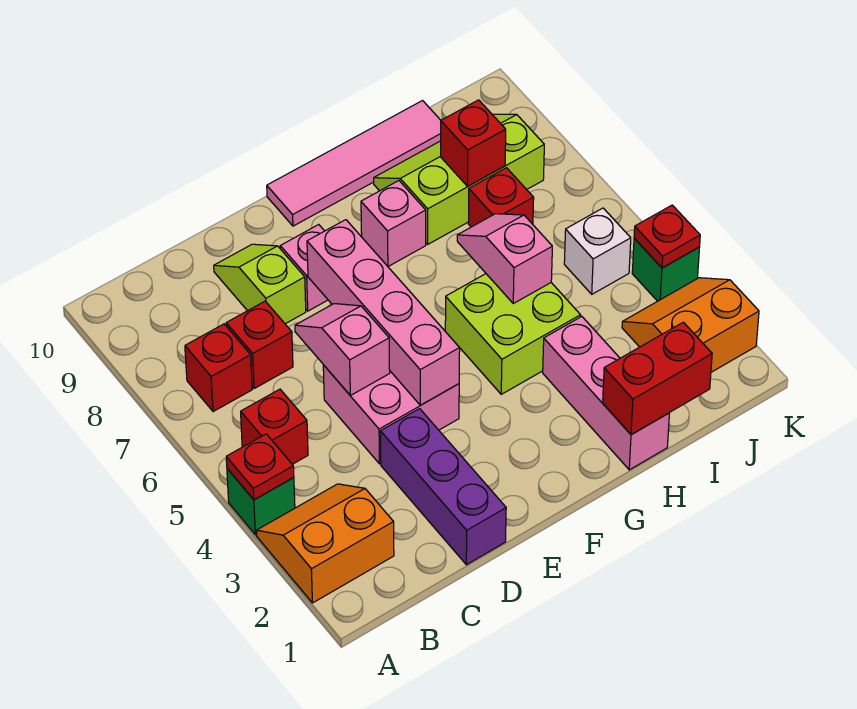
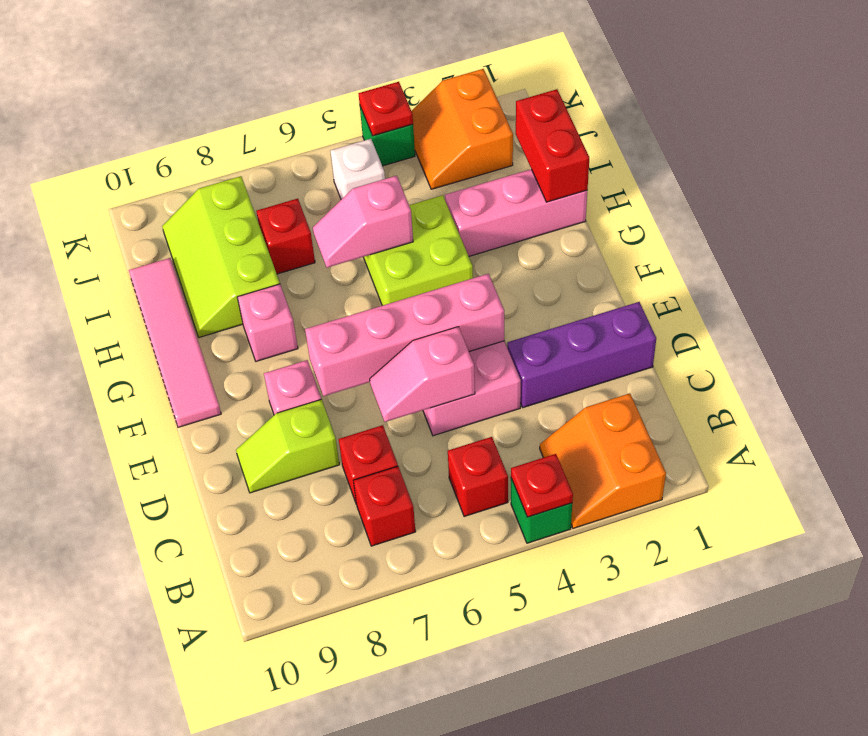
red brick I8 level 2 -> none

